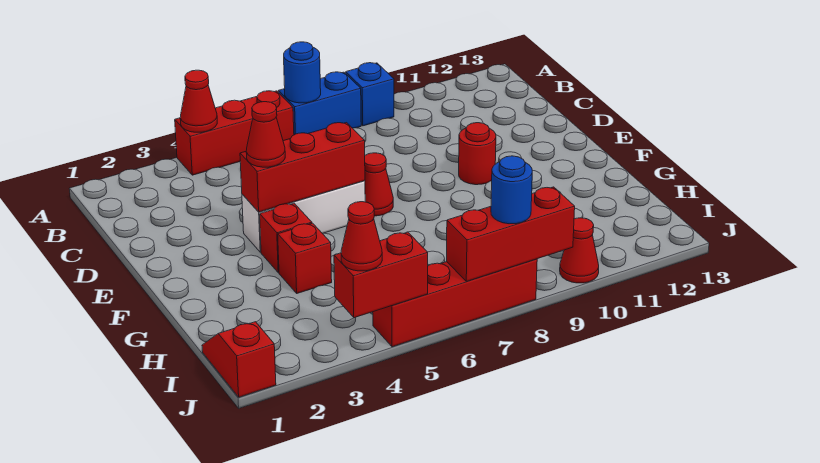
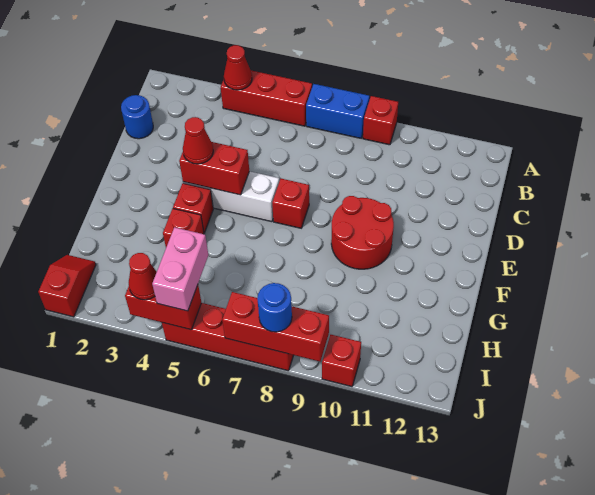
blue round brick A7 level 2 -> blue round brick C1 level 1
blue brick A9 level 1 -> red brick A9 level 1
red brick E4:E6 level 2 -> red brick E4:E5 level 2
red cone E7 level 1 -> red brick E7 level 1
red round brick E10 level 1 -> red round brick E9:F10 level 1
none -> pink brick I5:J5 level 3
red cone J10 level 1 -> red brick J10 level 1

